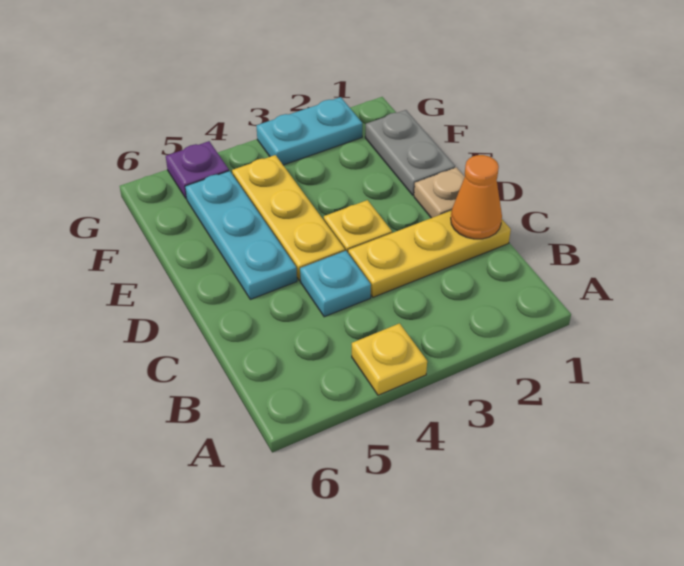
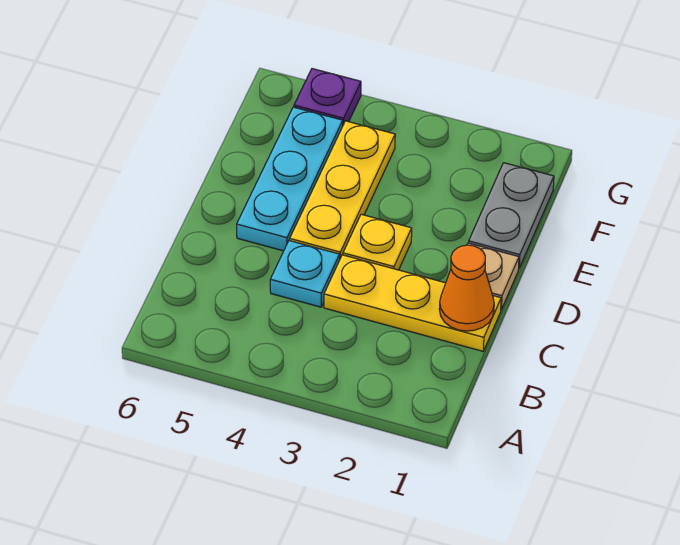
yellow plate A4 level 1 -> none
cyan plate G2:G3 level 1 -> none

